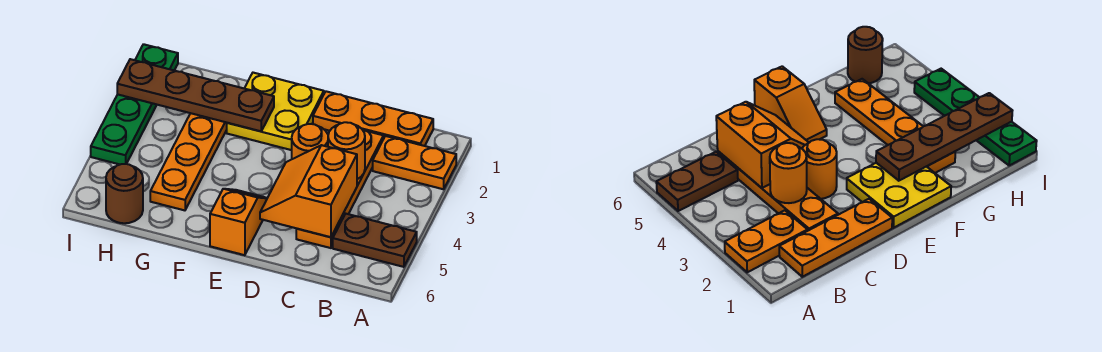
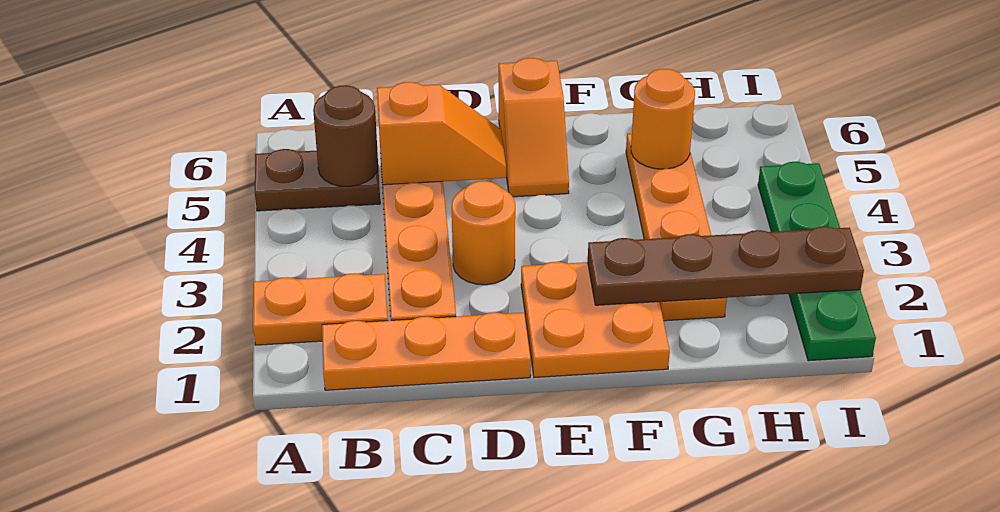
orange round brick C3 level 2 -> orange round brick G5 level 2
orange slope C4:D5 level 2 top C -> orange slope C5:D5 level 2 top C
yellow plate E1:F2 level 1 -> orange plate E1:F2 level 1
brown round brick H6 level 1 -> brown round brick B5 level 2

